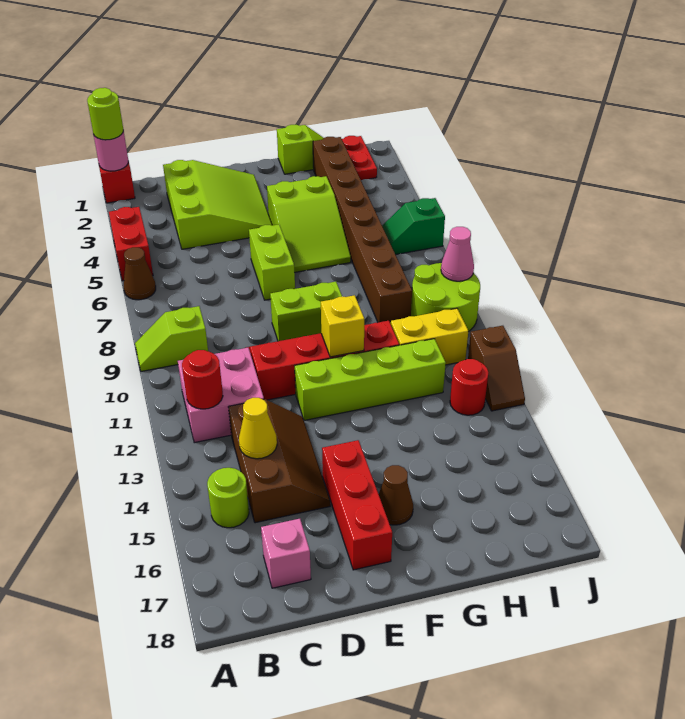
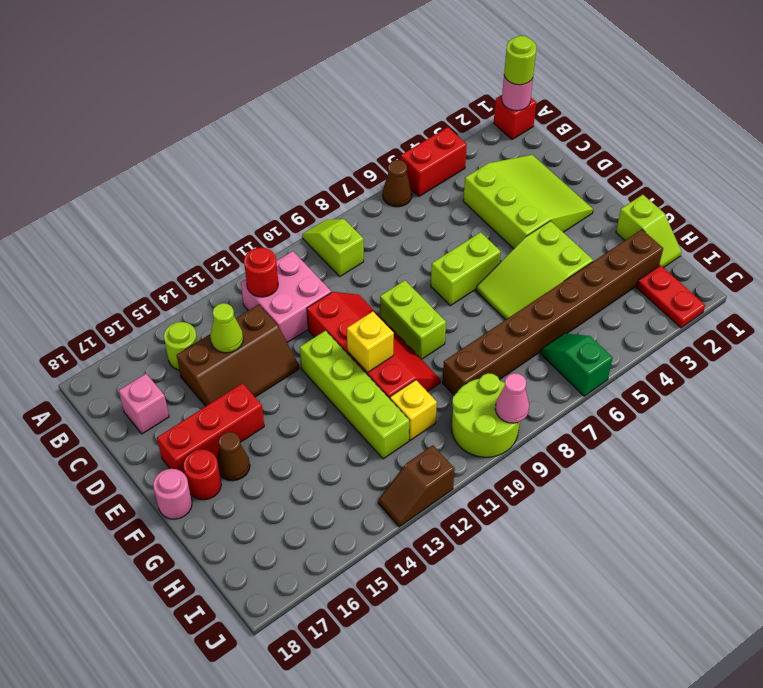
lime slope C2:E4 level 1 top C -> lime slope C2:E4 level 1 top 4
yellow cone C14 level 2 -> lime cone C14 level 2
none -> pink round brick F18 level 1
yellow brick H11:I11 level 1 -> yellow brick H11 level 1
red plate I1:I2 level 1 -> red plate I2:J2 level 1
red round brick I13 level 1 -> red round brick F17 level 1

